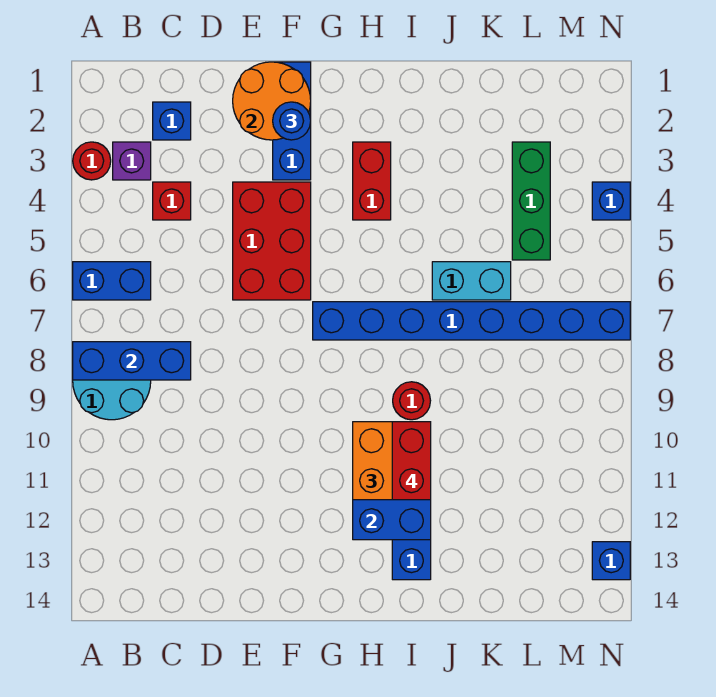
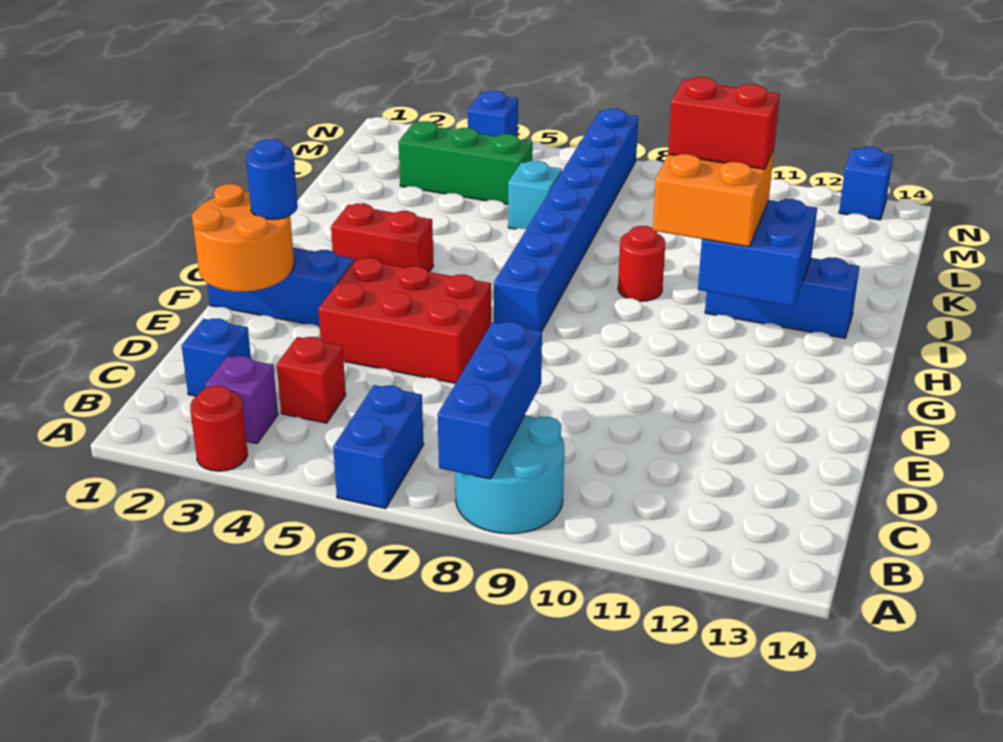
cyan brick J6:K6 level 1 -> cyan brick K6 level 1

